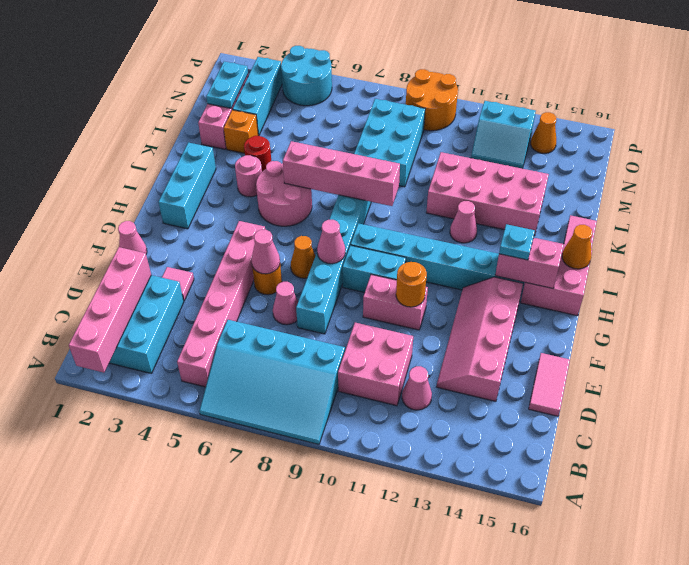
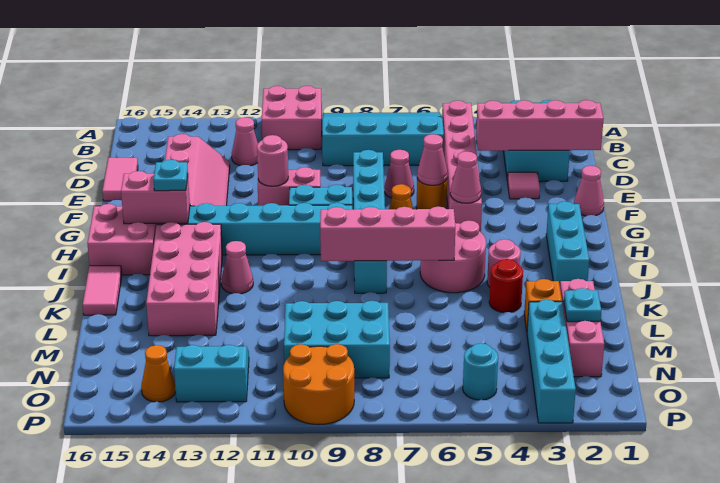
pink brick A2:D2 level 2 -> pink brick D1:D4 level 2
pink brick C10:D11 level 1 -> pink brick A10:B11 level 1
orange round brick F11 level 2 -> pink round brick F11 level 2
pink cone G8 level 2 -> pink cone G5 level 2
orange cone I16 level 2 -> none
pink brick K11:L14 level 1 -> pink brick I13:L14 level 1
cyan brick L8:N9 level 1 -> cyan brick M8:N10 level 1
cyan plate M2:N2 level 2 -> cyan plate M2 level 2
cyan brick M3:O3 level 1 -> cyan brick M3:P3 level 1
cyan round brick O4:P5 level 1 -> cyan round brick O5 level 1

